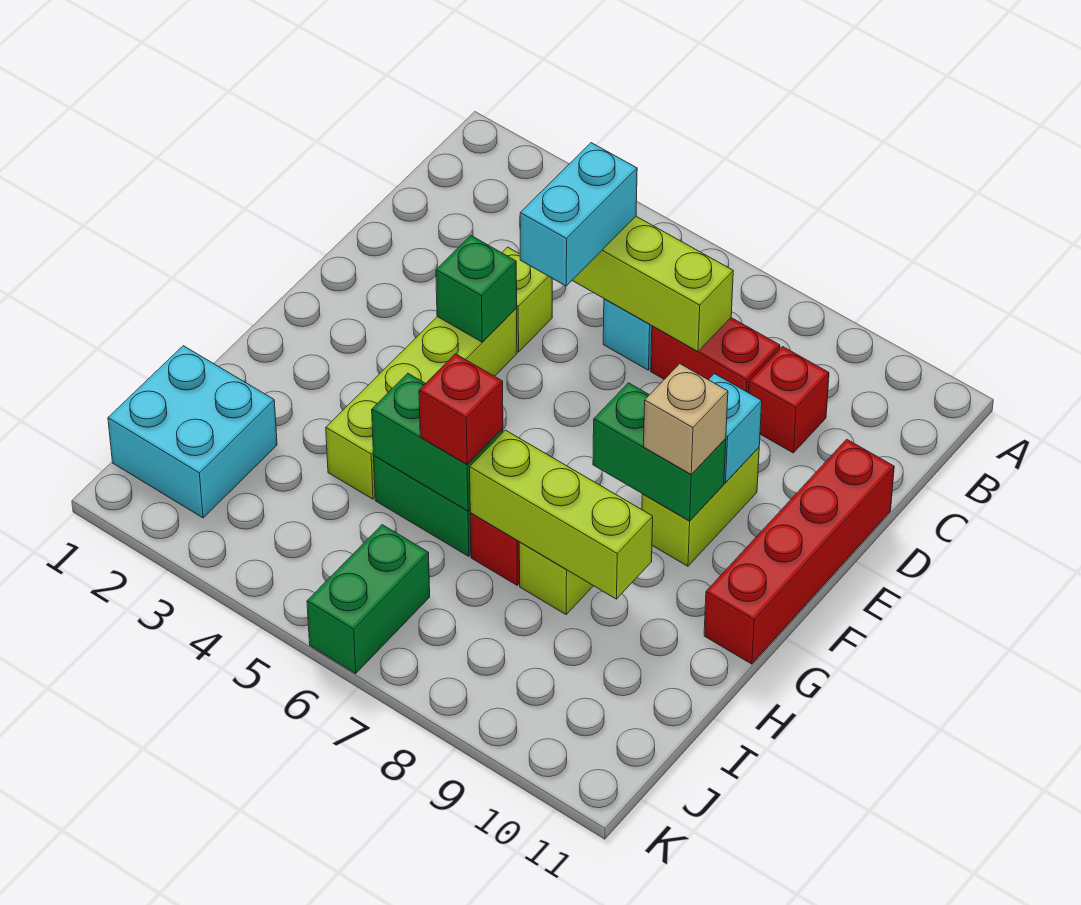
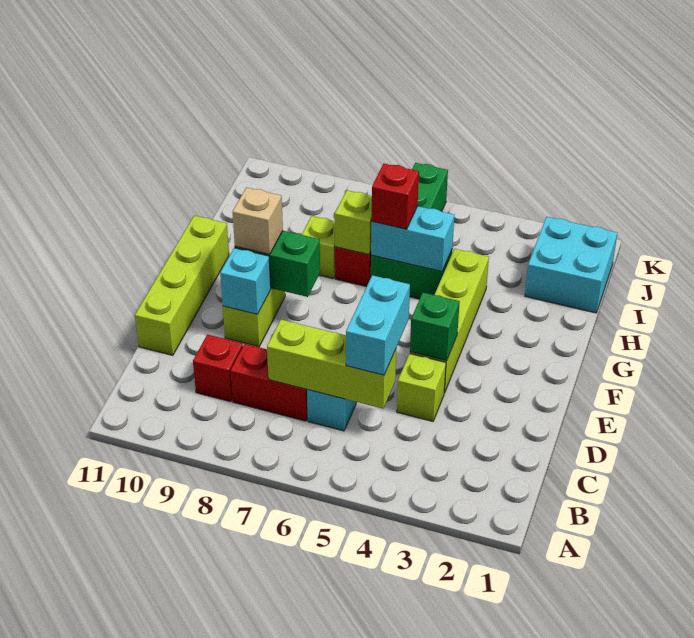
red brick D11:G11 level 1 -> lime brick D11:G11 level 1
green brick H5:H6 level 2 -> cyan brick H5:H6 level 2
lime brick H7:H9 level 2 -> lime brick H7 level 2

